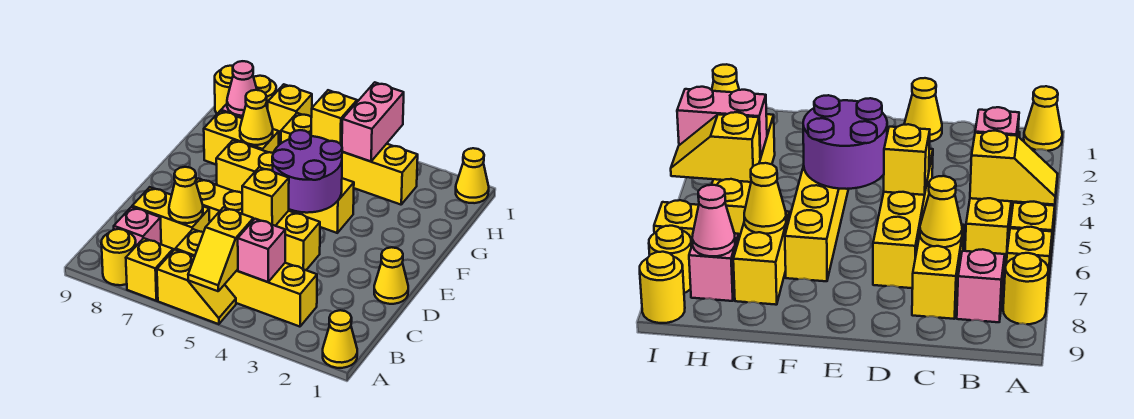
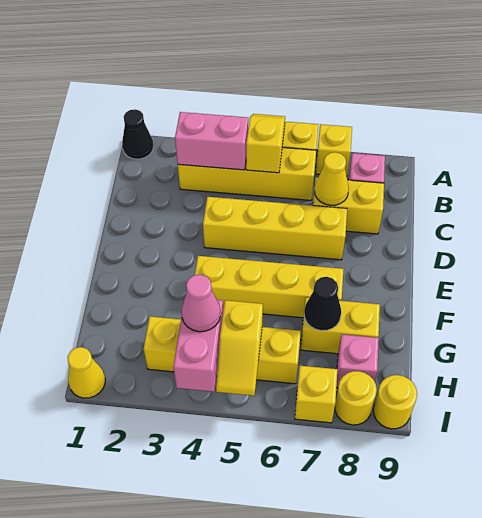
yellow cone A1 level 1 -> black cone A1 level 1
yellow round brick A8 level 1 -> none
pink brick B4 level 2 -> pink brick B3:B4 level 2
yellow cone D1 level 1 -> none
yellow brick D5 level 2 -> none
purple round brick E4:F5 level 2 -> none
yellow cone G7 level 2 -> black cone G7 level 2
pink cone H8 level 2 -> pink cone H4 level 3

